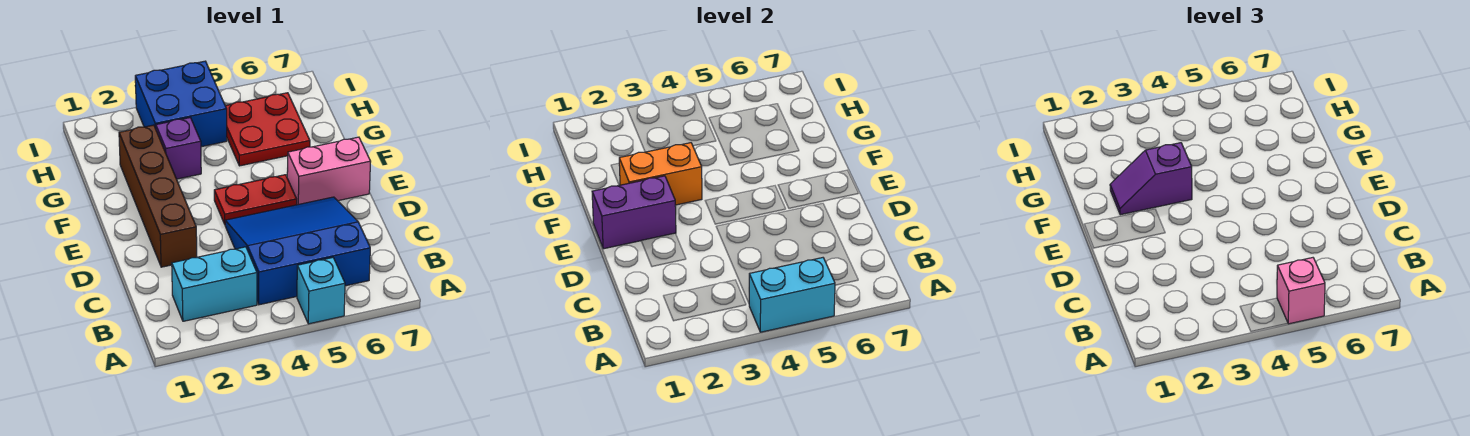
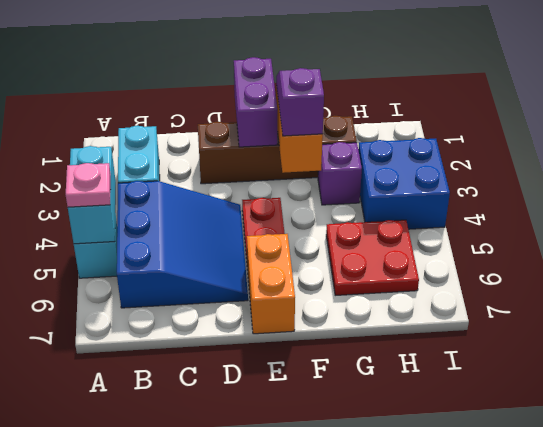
pink brick A5 level 3 -> pink plate A5 level 3
pink brick E6:E7 level 1 -> orange brick E6:E7 level 1

